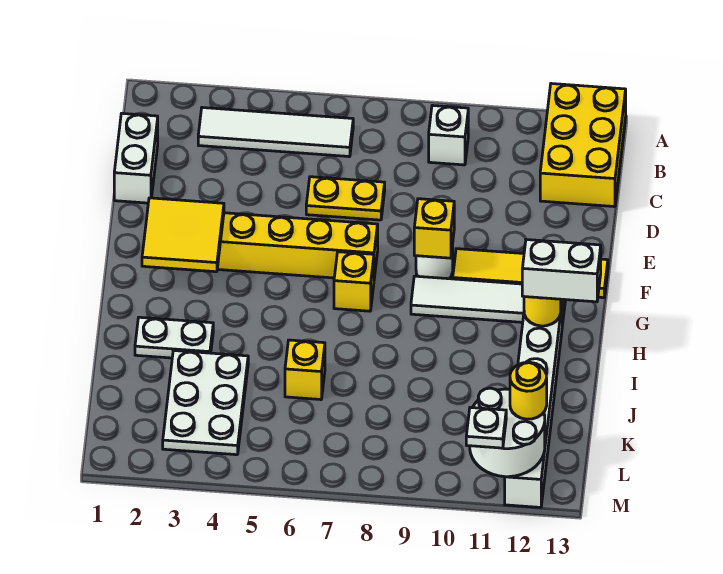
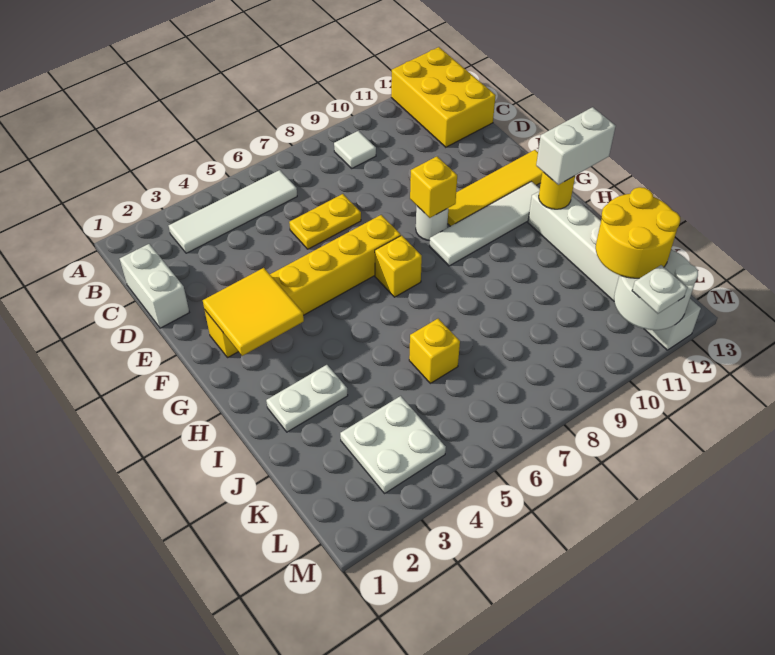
white brick B9 level 1 -> white tile B9 level 1
white plate J3:L4 level 1 -> white plate K3:L4 level 1
yellow round brick L12 level 3 -> yellow round brick K11:L12 level 3

